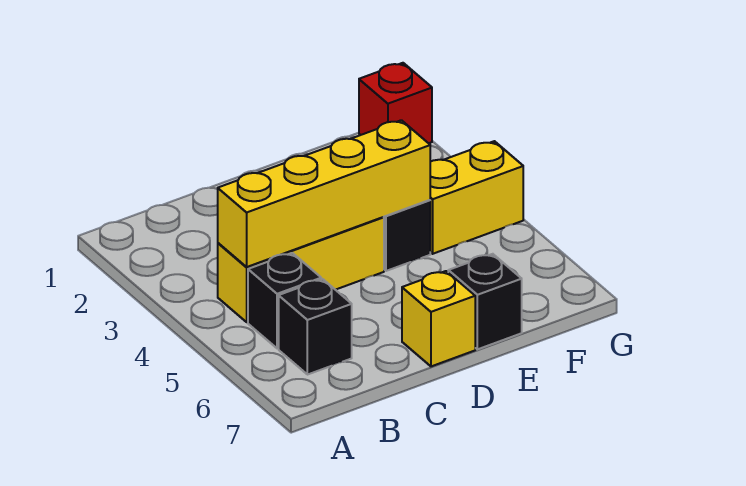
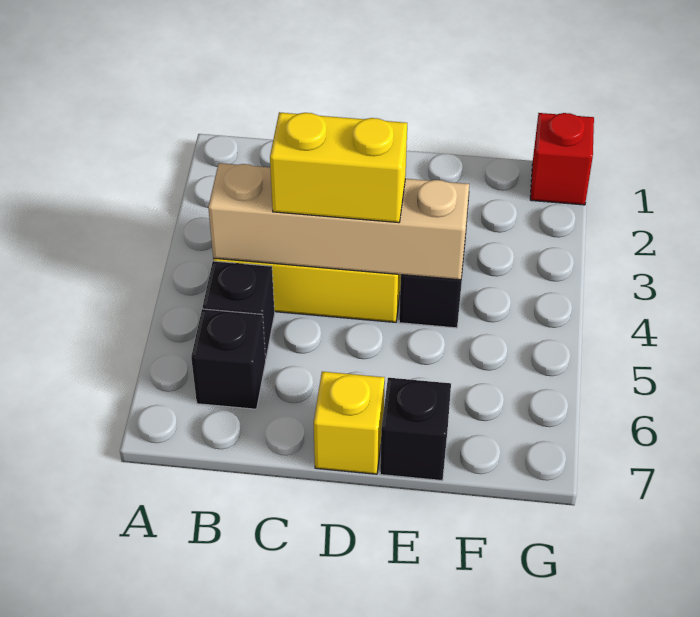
yellow brick B4:E4 level 2 -> tan brick B4:E4 level 2
yellow brick F4:G4 level 1 -> yellow brick C4:D4 level 3

